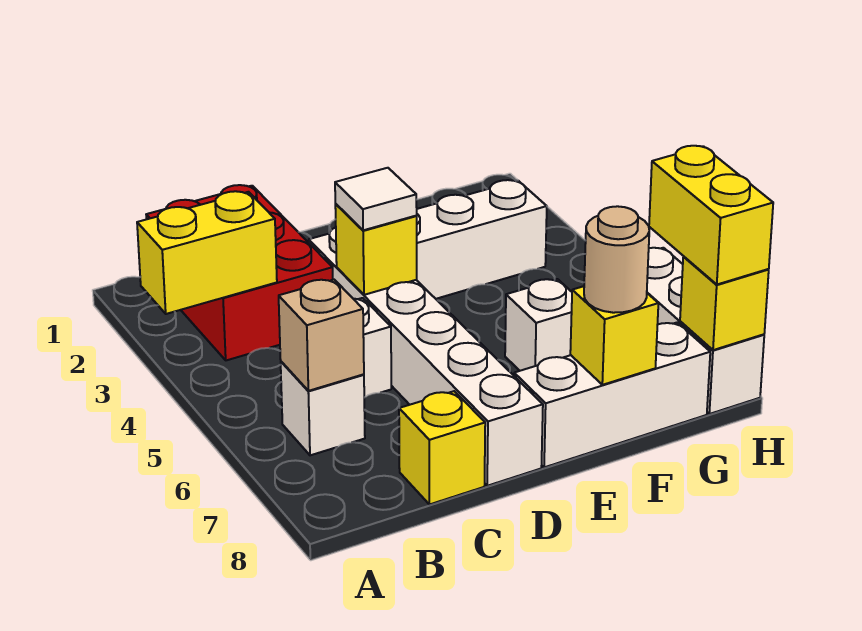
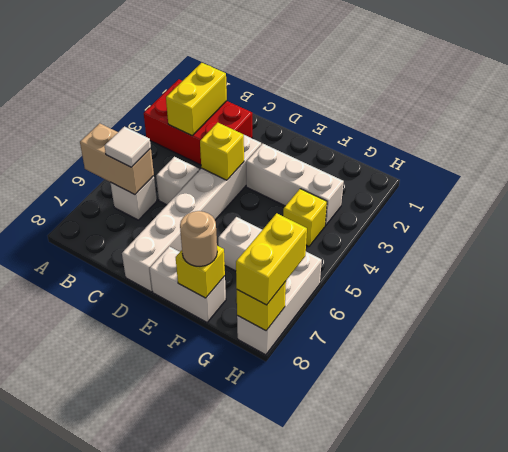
yellow brick A3:B3 level 2 -> yellow brick B2:B3 level 2
red brick B1:C3 level 1 -> red brick A2:C3 level 1
tan brick B6 level 2 -> tan brick A6:B6 level 2
yellow brick C8 level 1 -> yellow brick G4 level 1
white tile D4 level 3 -> white tile B6 level 3
white brick E8:G8 level 1 -> white brick E8:F8 level 1

